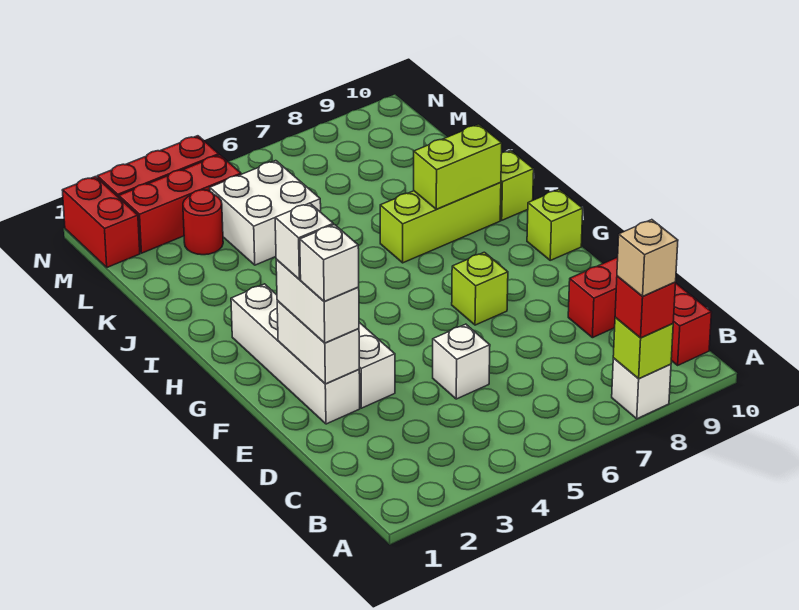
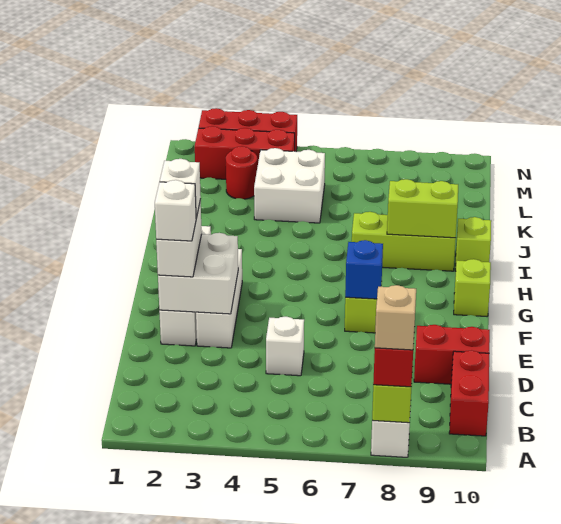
white brick E2:F2 level 2 -> white brick E2:F3 level 2
none -> blue brick F7 level 2
red brick M1:N1 level 1 -> none

